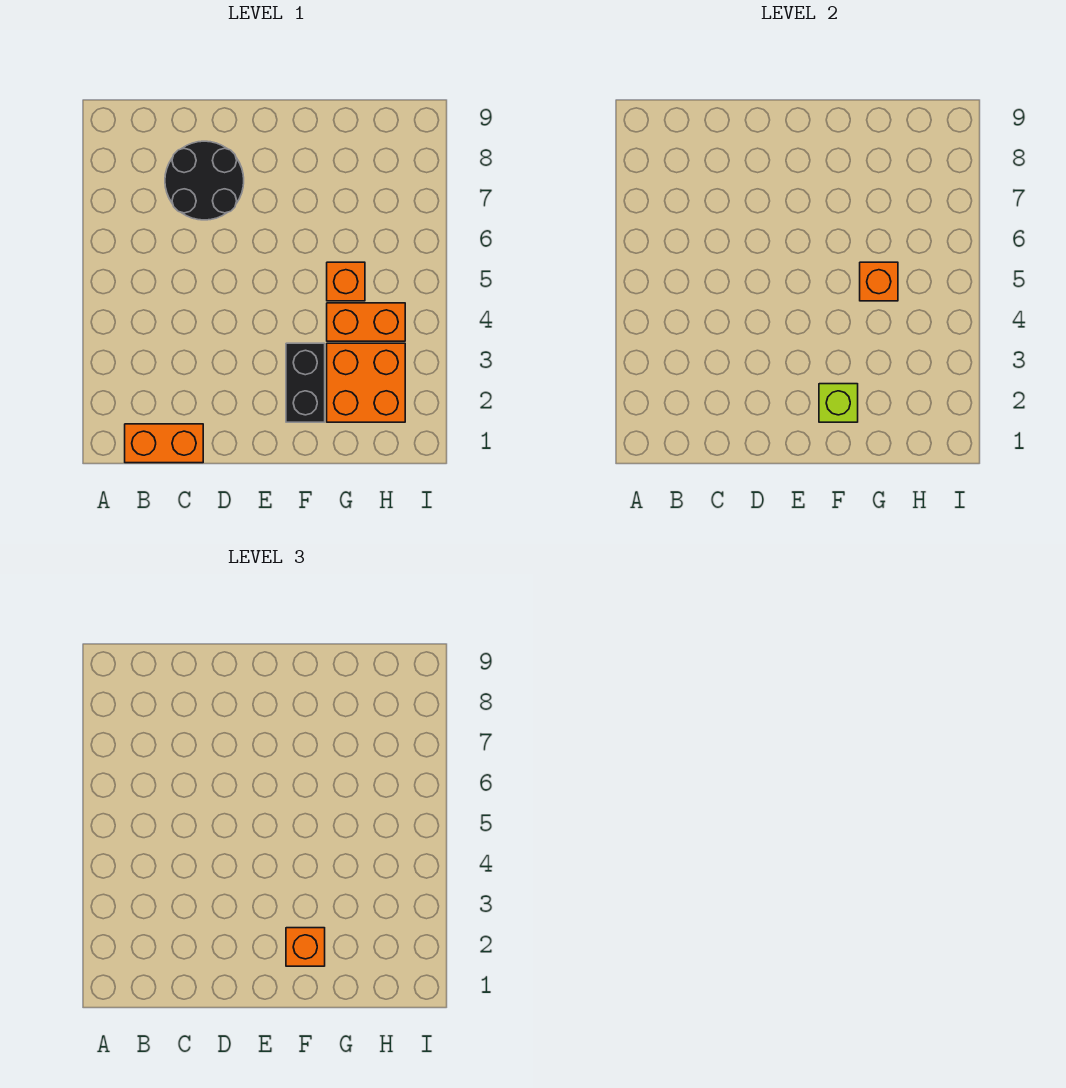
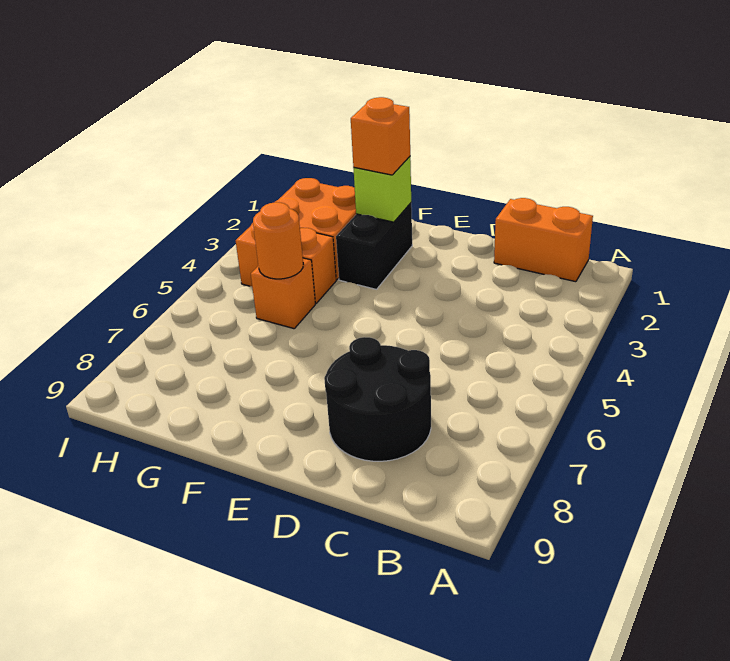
orange brick G5 level 2 -> orange round brick G5 level 2

